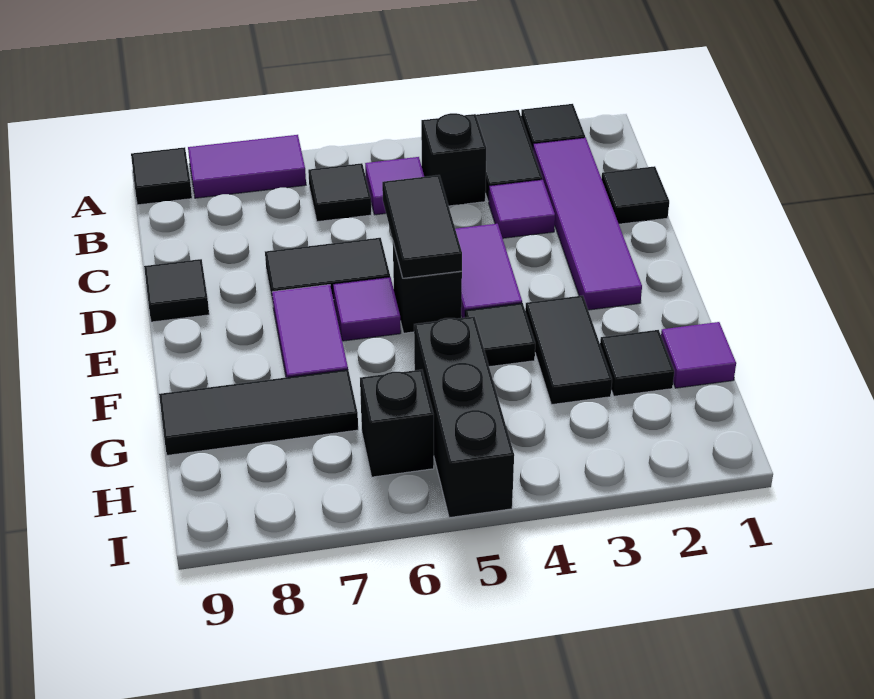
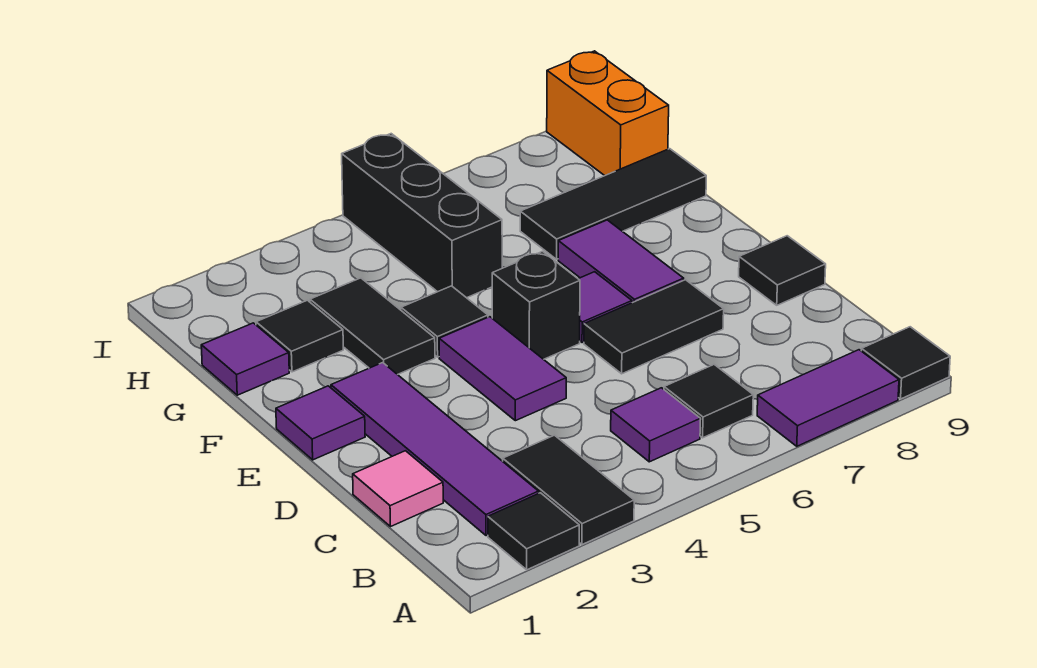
black brick B4 level 1 -> none
black tile C1 level 1 -> pink tile C1 level 1
purple tile C3 level 1 -> purple tile E1 level 1
black tile D5:E5 level 2 -> none
black brick H6 level 1 -> none
none -> orange brick H9:I9 level 1

